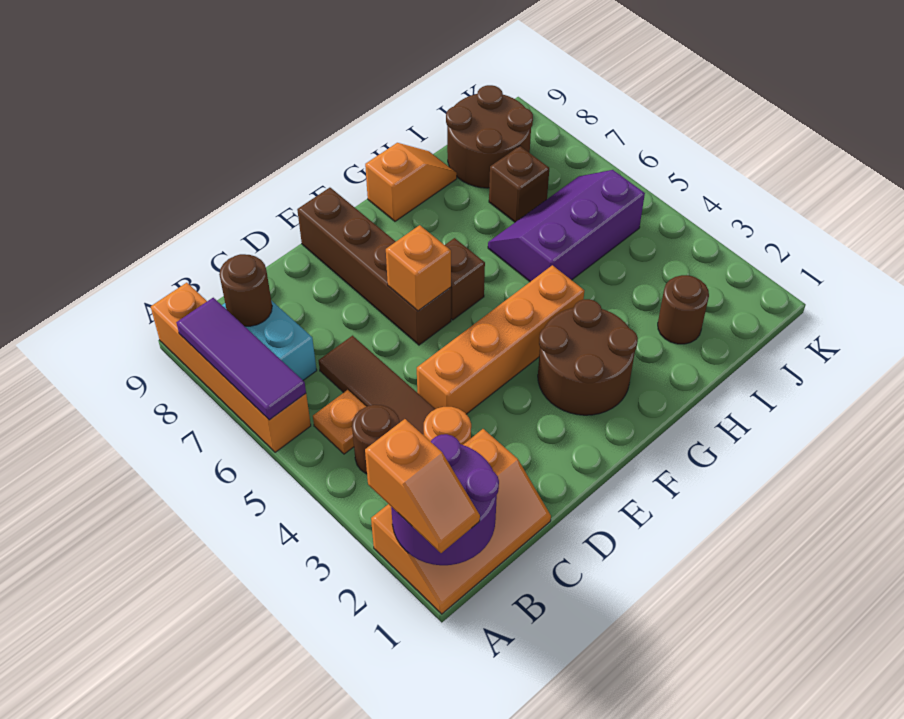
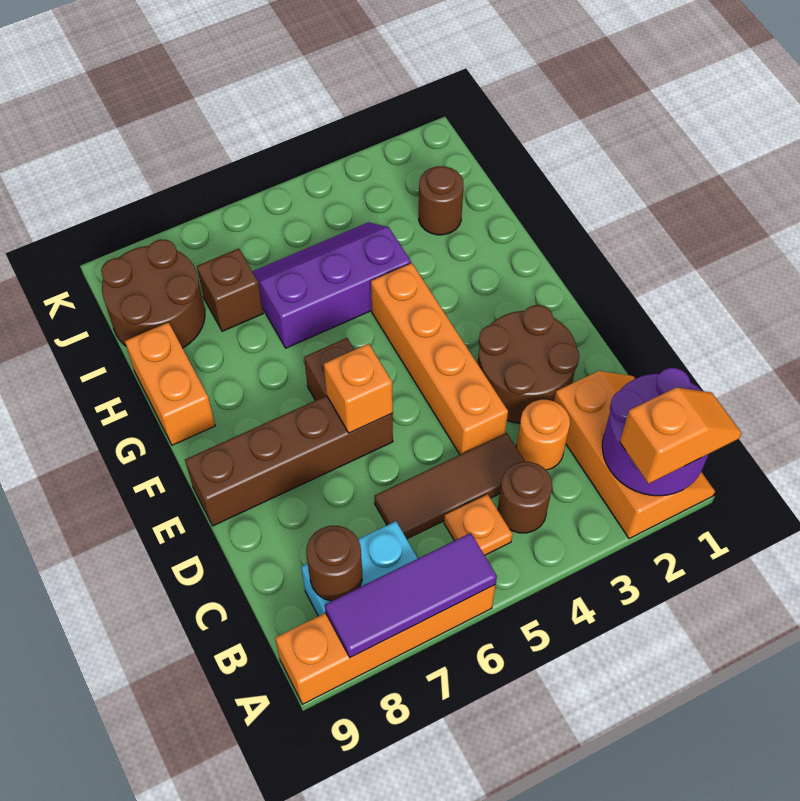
brown round brick F2:G3 level 1 -> brown round brick D2:E3 level 1
orange slope G9:H9 level 1 top G -> orange brick G9:H9 level 1
purple slope H5:J6 level 1 top 5 -> purple slope H4:I6 level 1 top H

